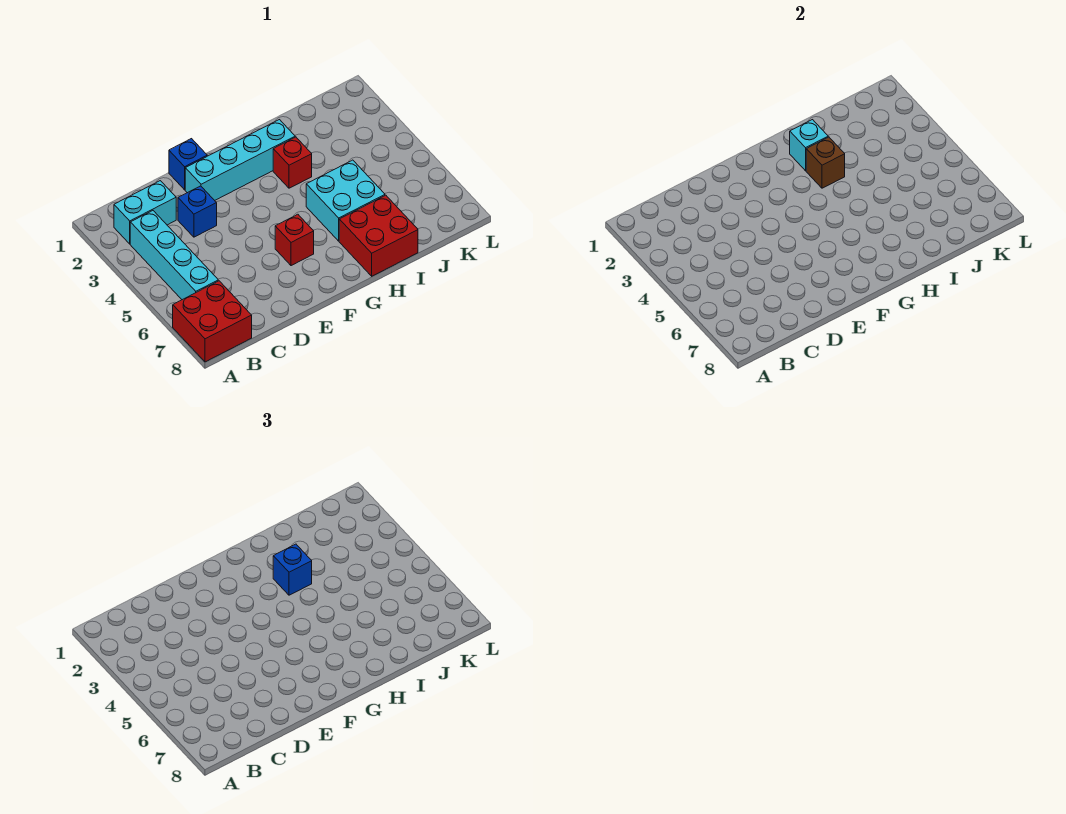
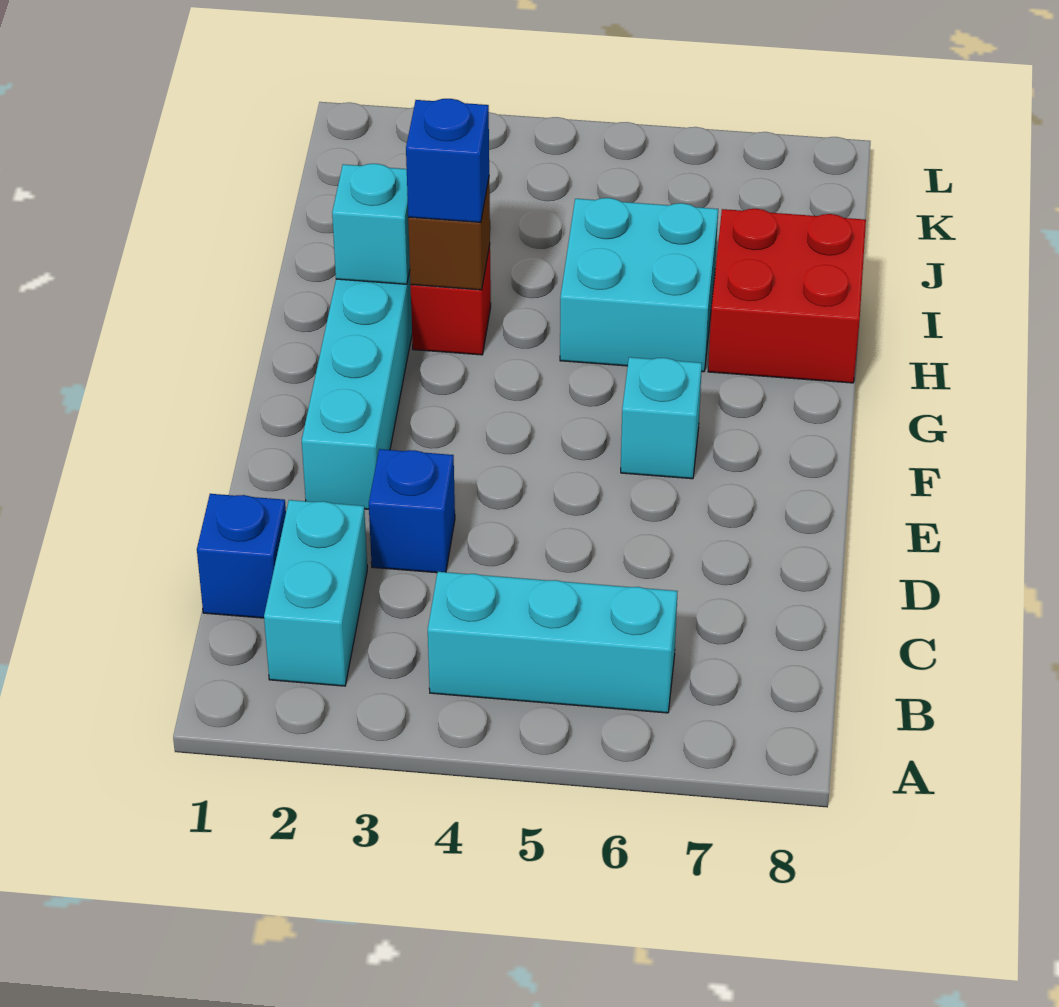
red brick A7:B8 level 1 -> none
cyan brick B3:B6 level 1 -> cyan brick B4:B6 level 1
blue brick E1 level 1 -> blue brick C1 level 1
red brick F6 level 1 -> cyan brick F6 level 1

